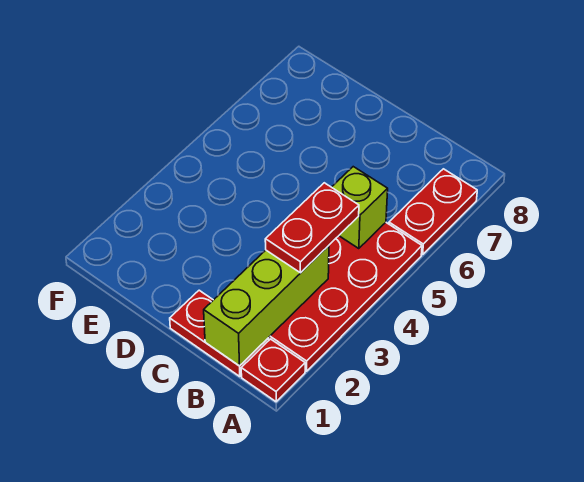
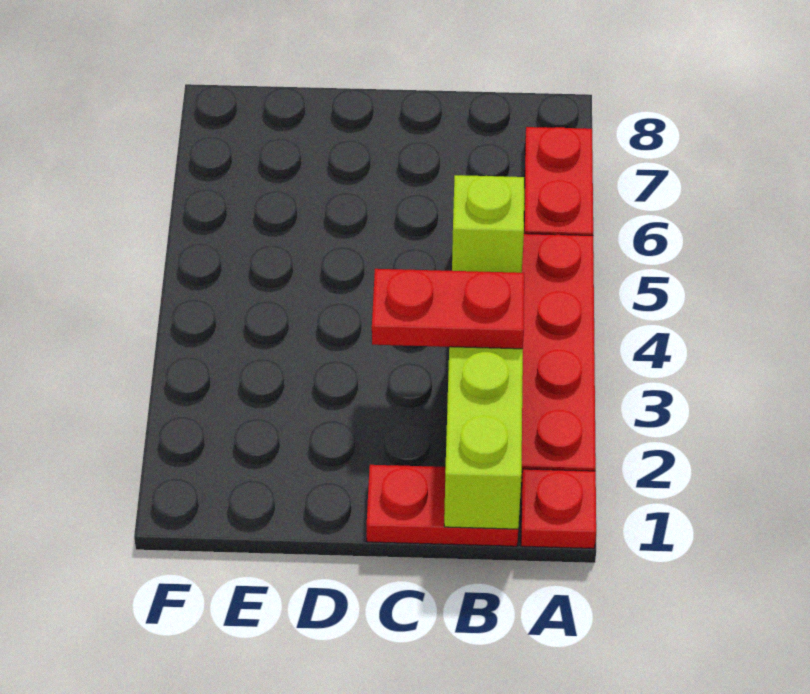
red plate B3:B4 level 3 -> red plate B3:C3 level 3

